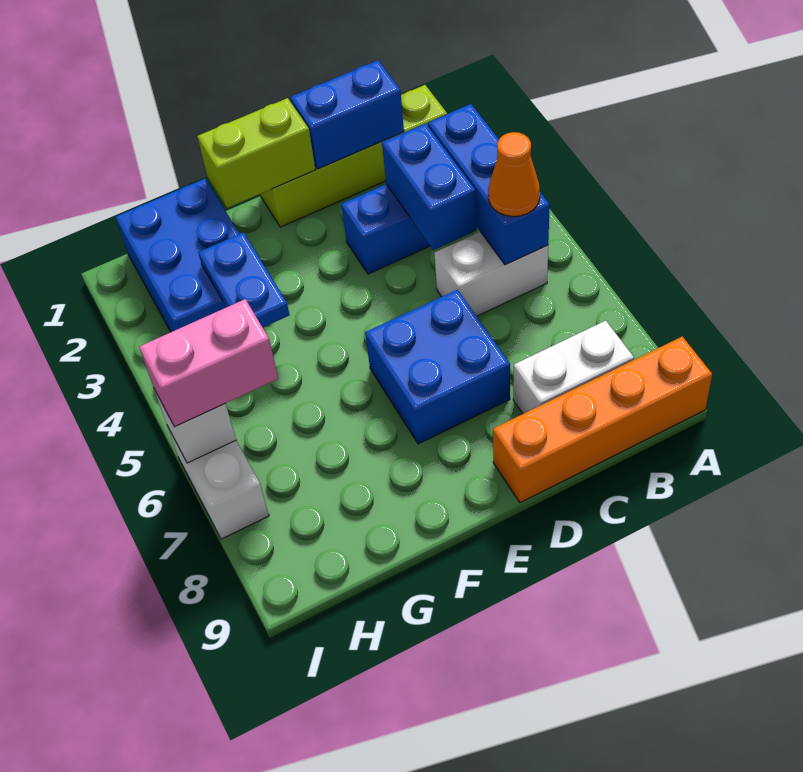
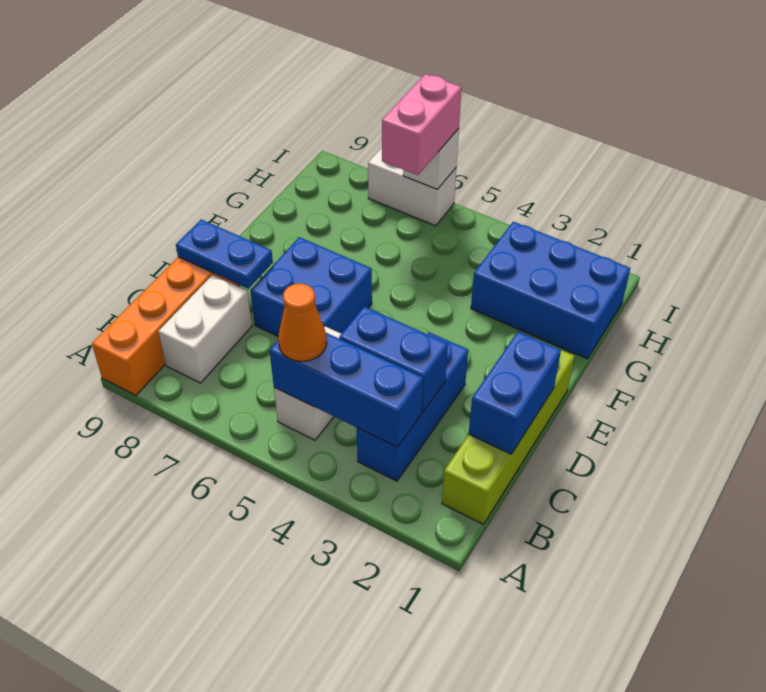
lime brick E1:F1 level 2 -> none
blue plate G3:G4 level 2 -> blue plate D8:D9 level 2

